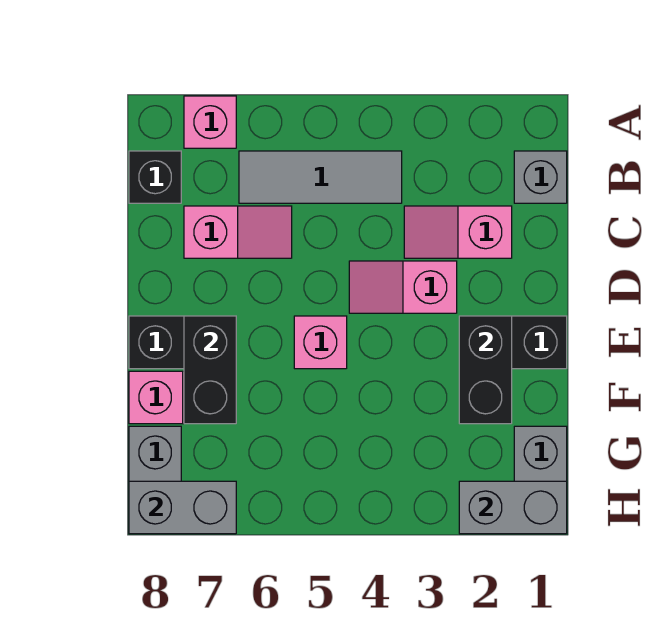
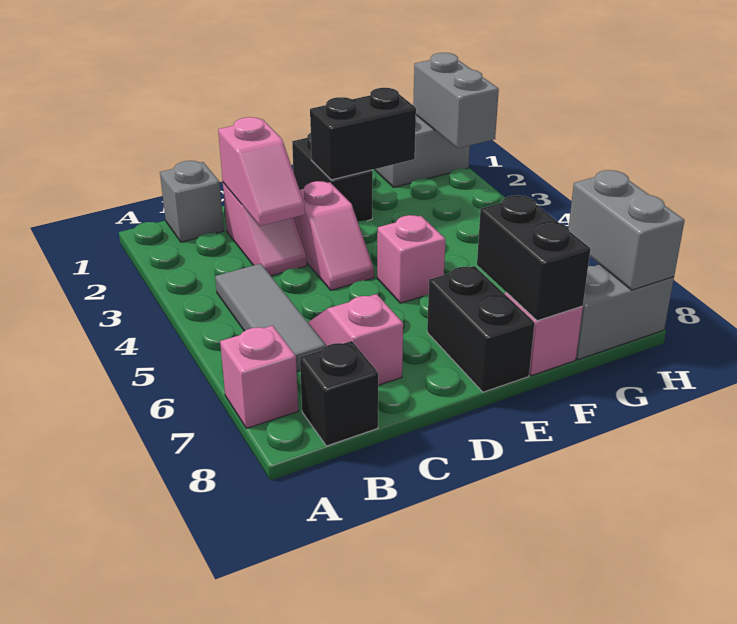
none -> pink slope C2:C3 level 2 top 2
black brick E7:F7 level 2 -> black brick F7:F8 level 2

